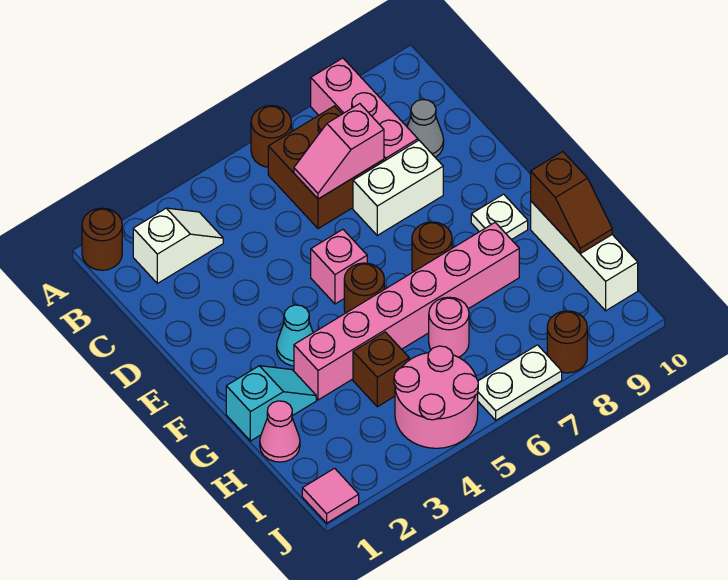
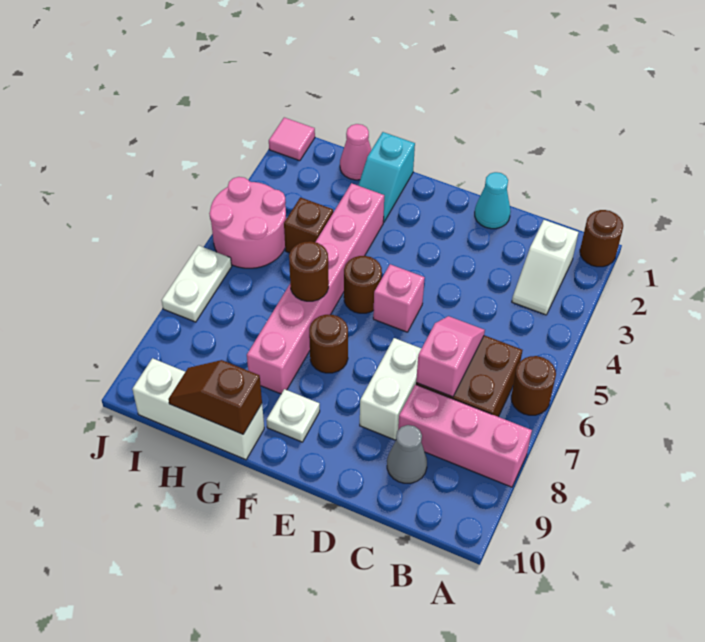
cyan cone F3 level 1 -> cyan cone D1 level 1
pink round brick H6 level 1 -> none
brown round brick J8 level 1 -> brown round brick G6 level 2

